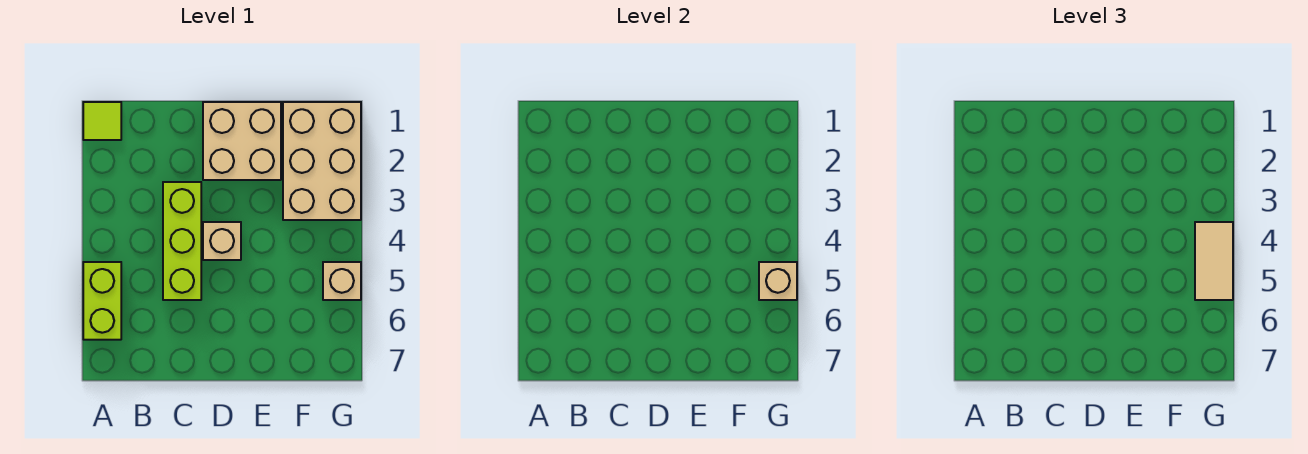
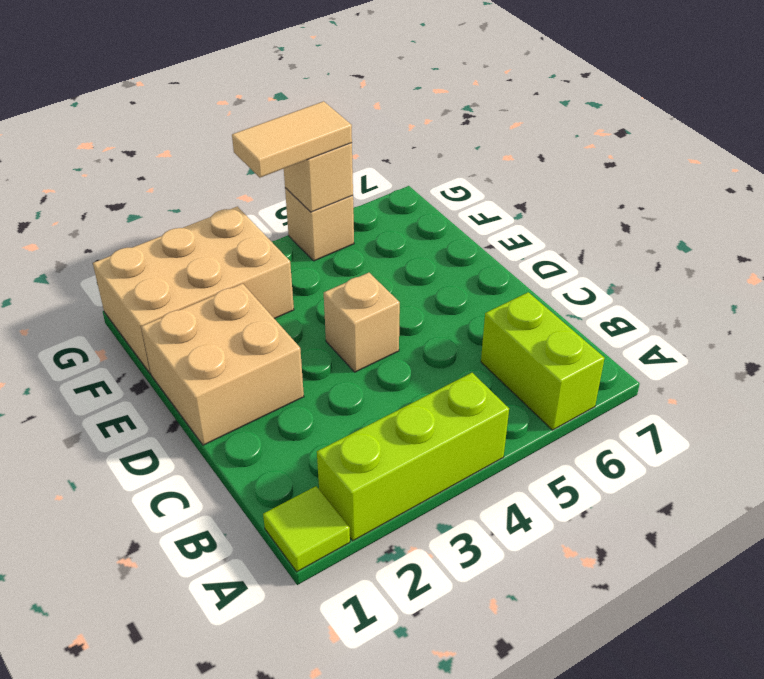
lime brick A5:A6 level 1 -> lime brick A6:B6 level 1
lime brick C3:C5 level 1 -> lime brick A2:A4 level 1

